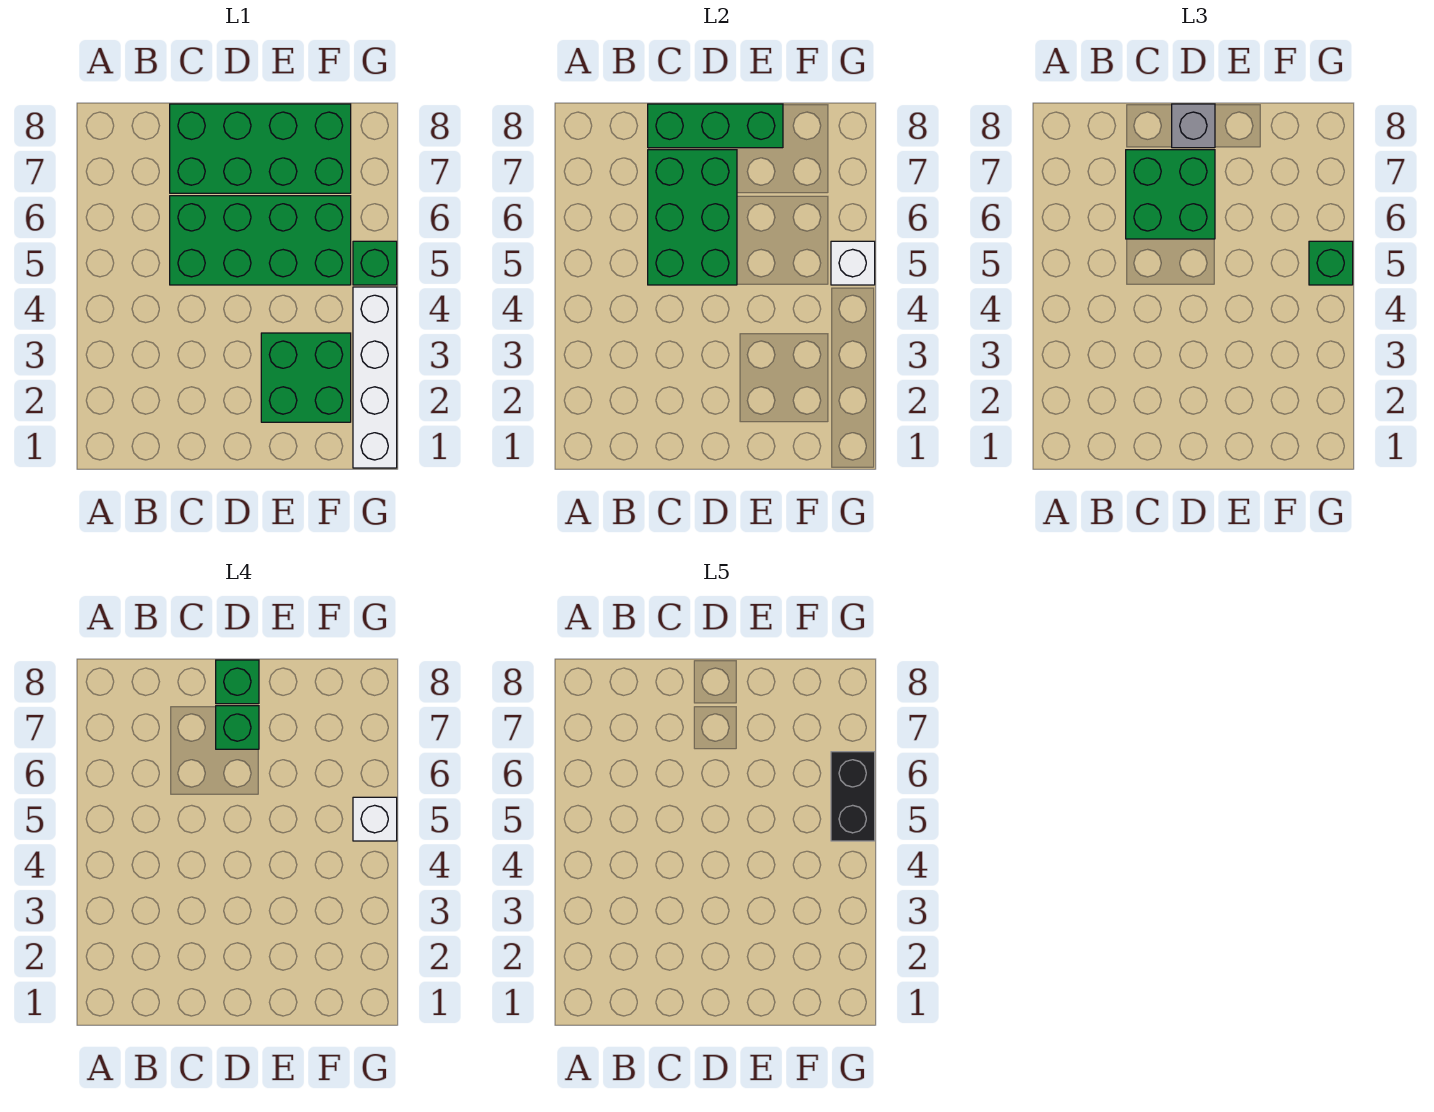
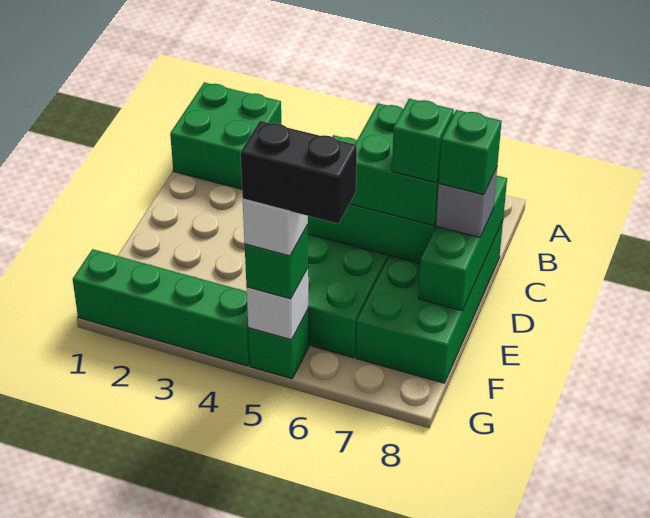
green brick E2:F3 level 1 -> green brick A1:B2 level 1
white brick G1:G4 level 1 -> green brick G1:G4 level 1

